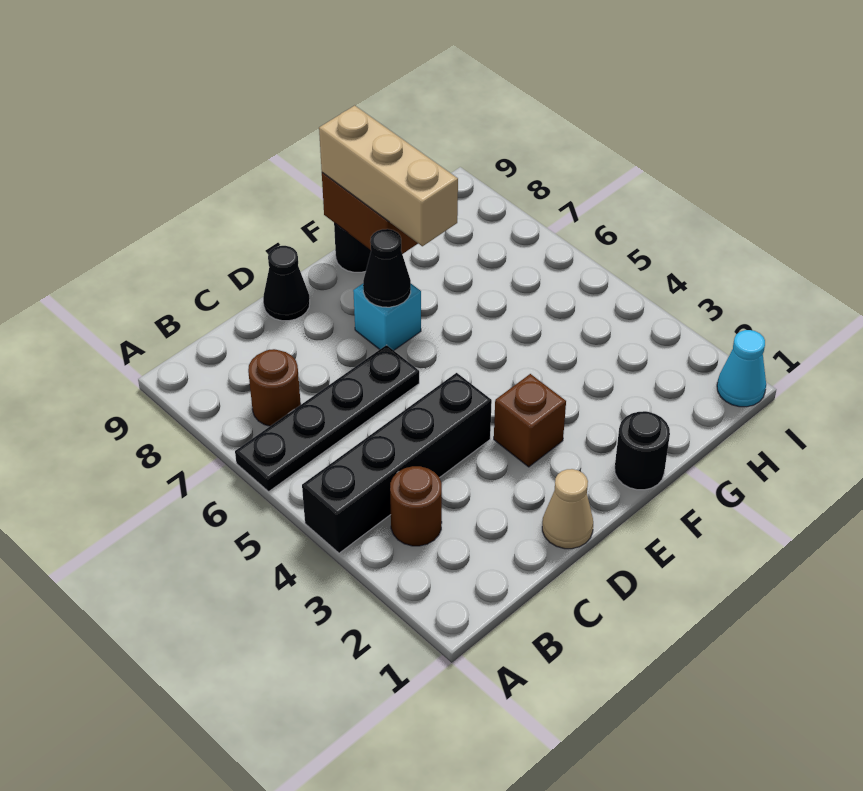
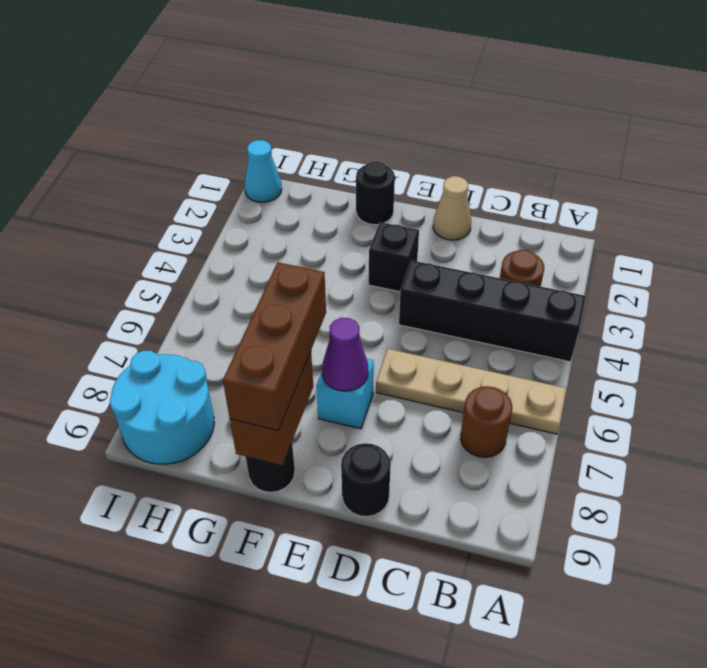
black plate A6:D6 level 1 -> tan plate A6:D6 level 1
black cone D9 level 1 -> black round brick D9 level 1
brown brick E3 level 1 -> black brick E3 level 1
black cone E7 level 2 -> purple cone E7 level 2
tan brick F7:F9 level 3 -> brown brick F7:F9 level 3
none -> cyan round brick H8:I9 level 1

